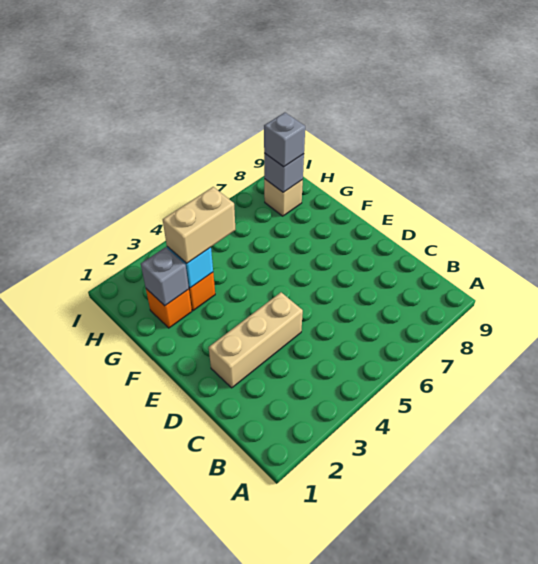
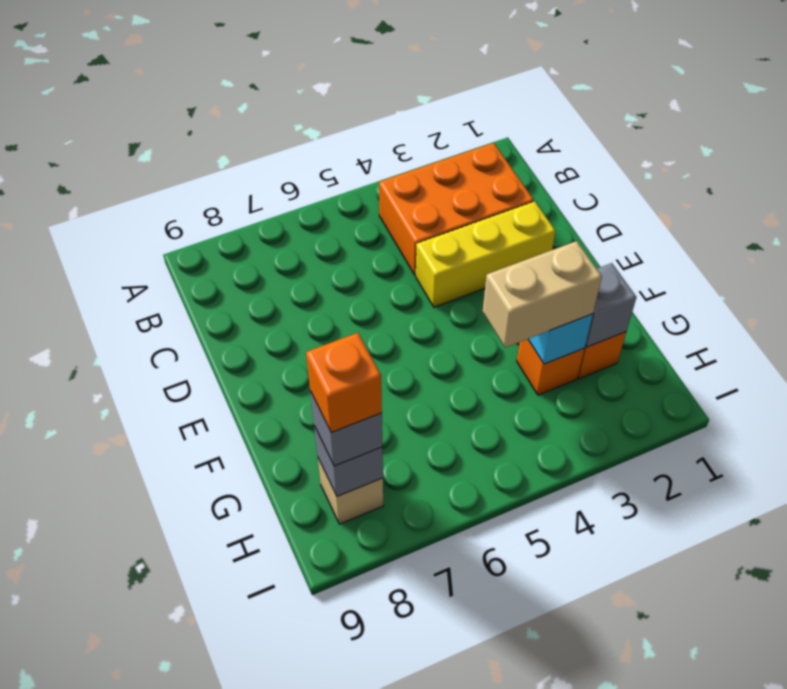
none -> orange brick B2:C4 level 1
tan brick D2:D4 level 1 -> yellow brick D2:D4 level 1
none -> orange brick H8 level 4

